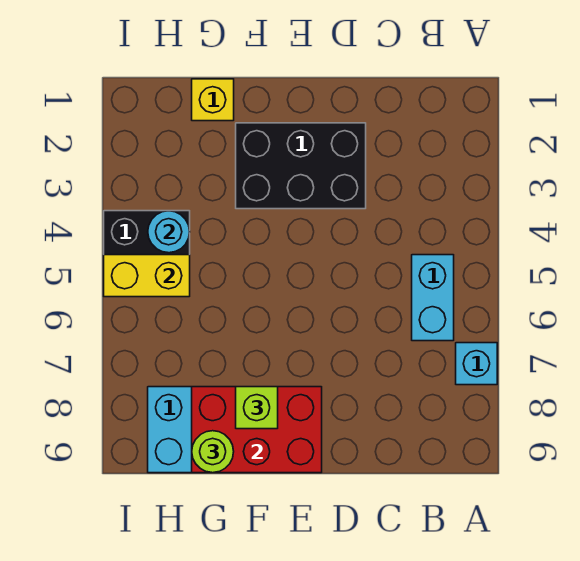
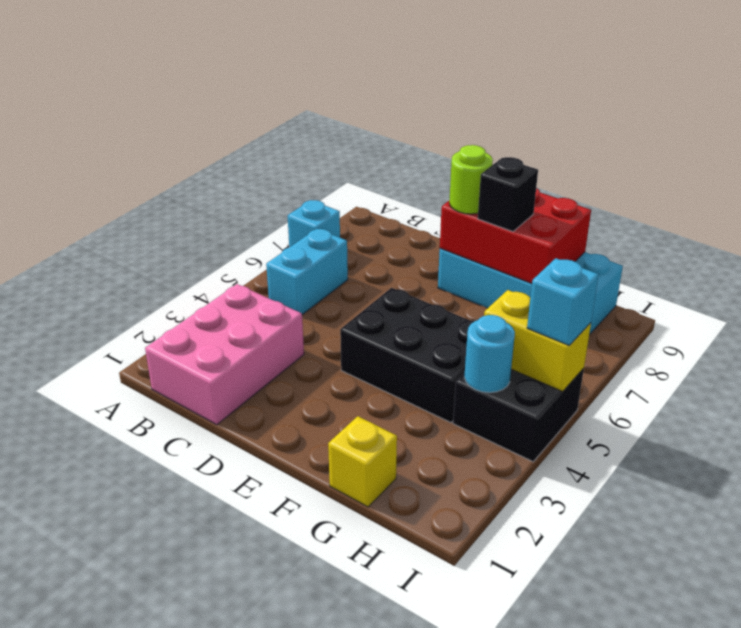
none -> pink brick B1:C3 level 1
black brick D2:F3 level 1 -> black brick E4:G5 level 1
lime brick F8 level 3 -> black brick F8 level 3
lime round brick G9 level 3 -> lime round brick E8 level 3
none -> cyan brick I5 level 3

